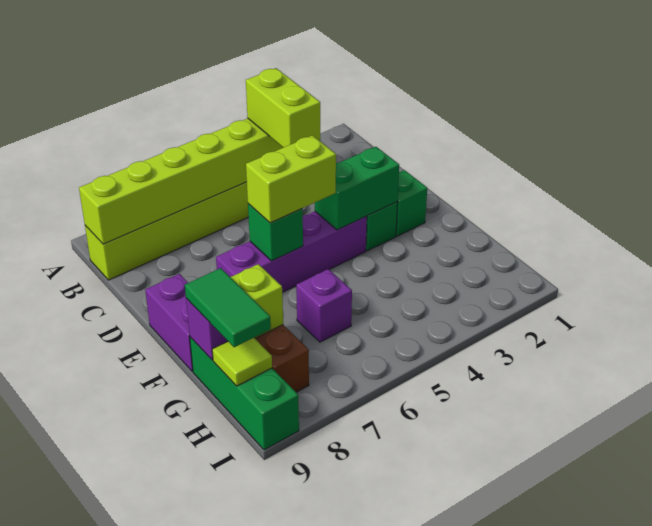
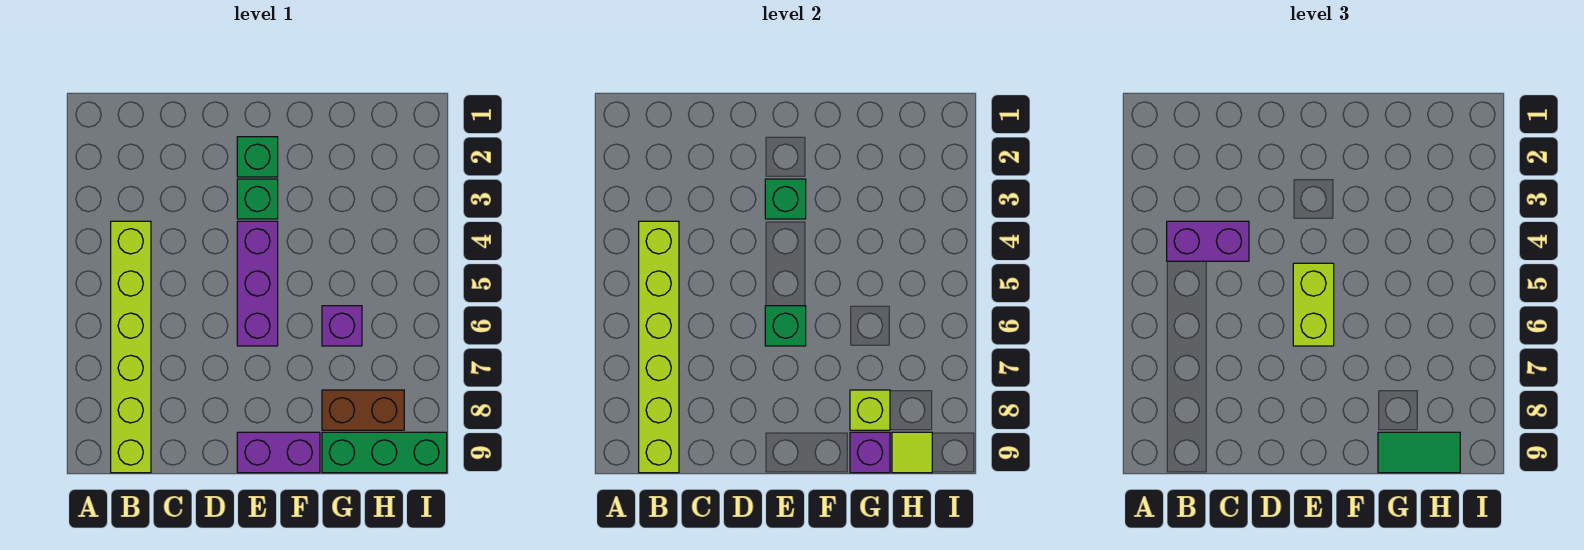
lime brick B4:C4 level 3 -> purple brick B4:C4 level 3
green brick E3:E4 level 2 -> green brick E3 level 2
purple brick E4:E7 level 1 -> purple brick E4:E6 level 1

